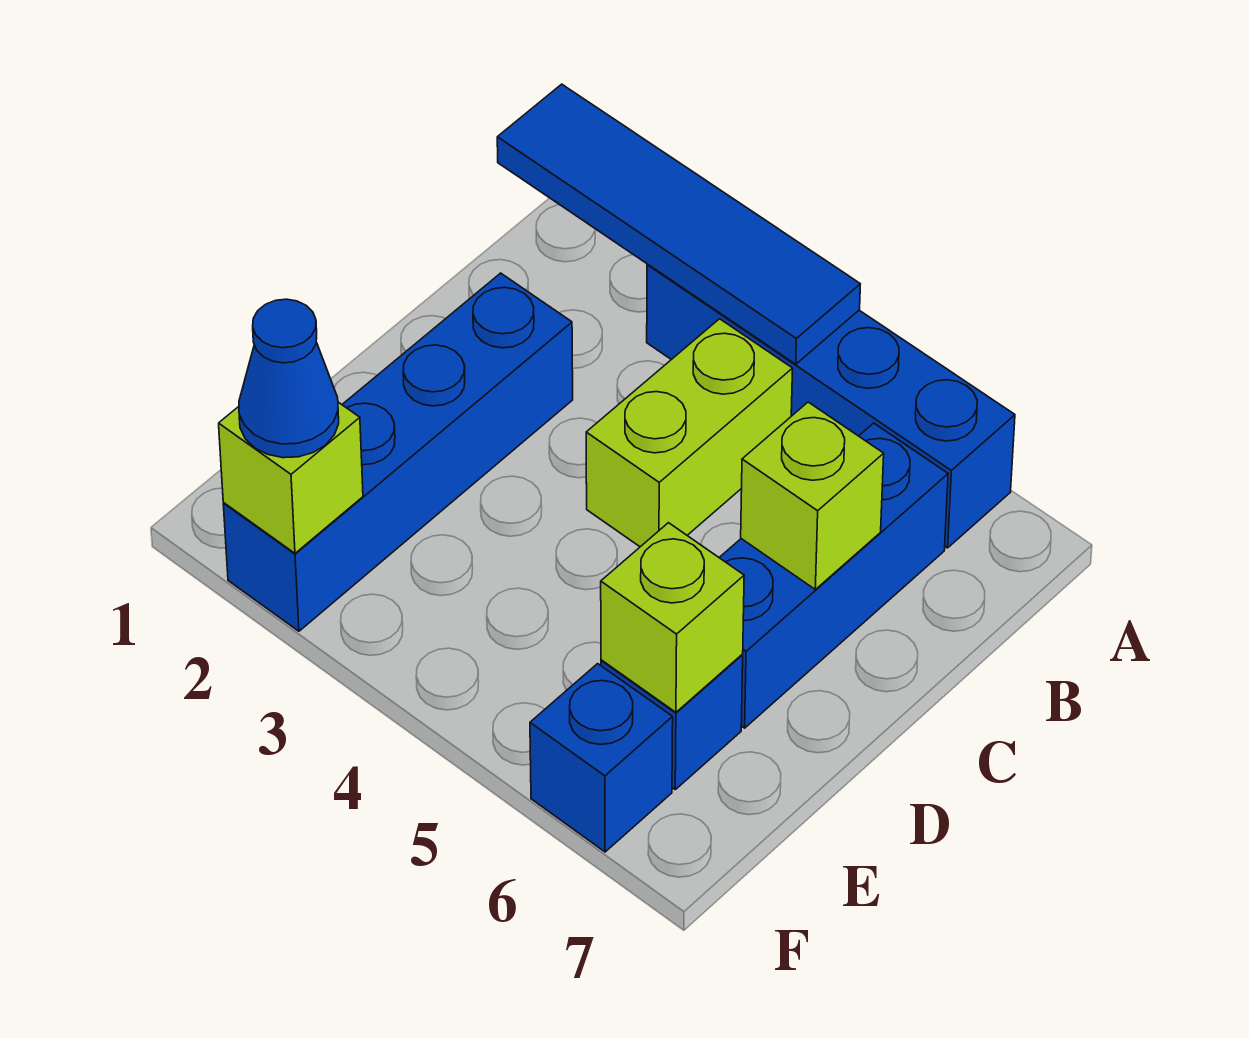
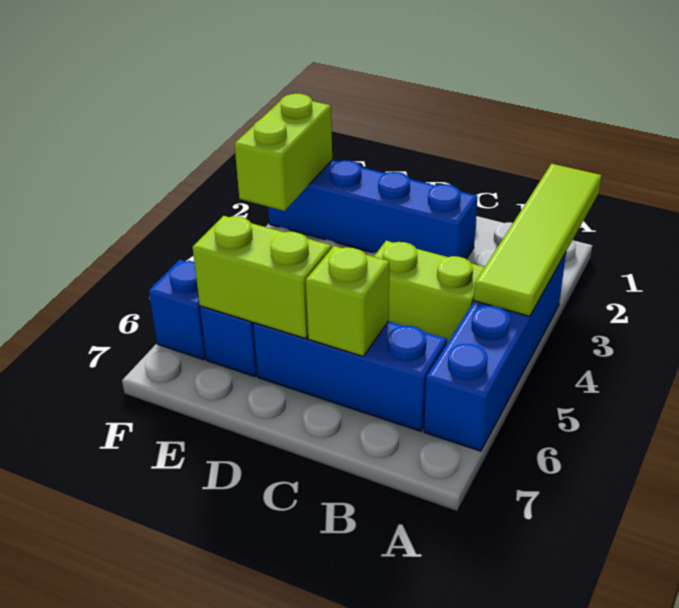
blue tile A1:A4 level 2 -> lime tile A1:A4 level 2
lime brick E6 level 2 -> lime brick D6:E6 level 2
lime brick F2 level 2 -> lime brick F2:F3 level 2
blue cone F2 level 3 -> none

